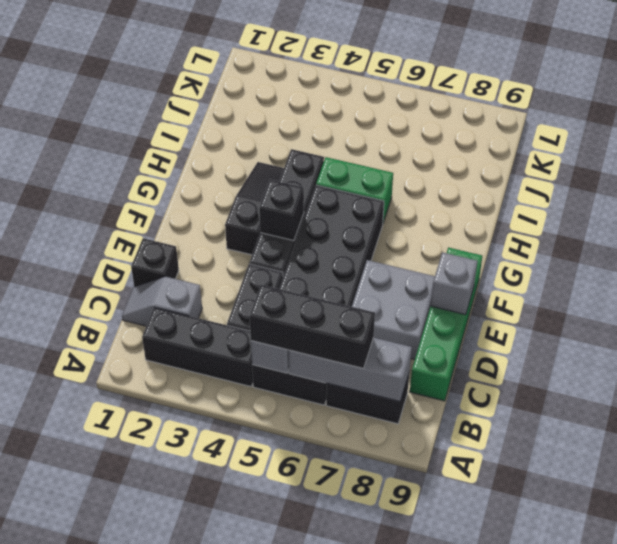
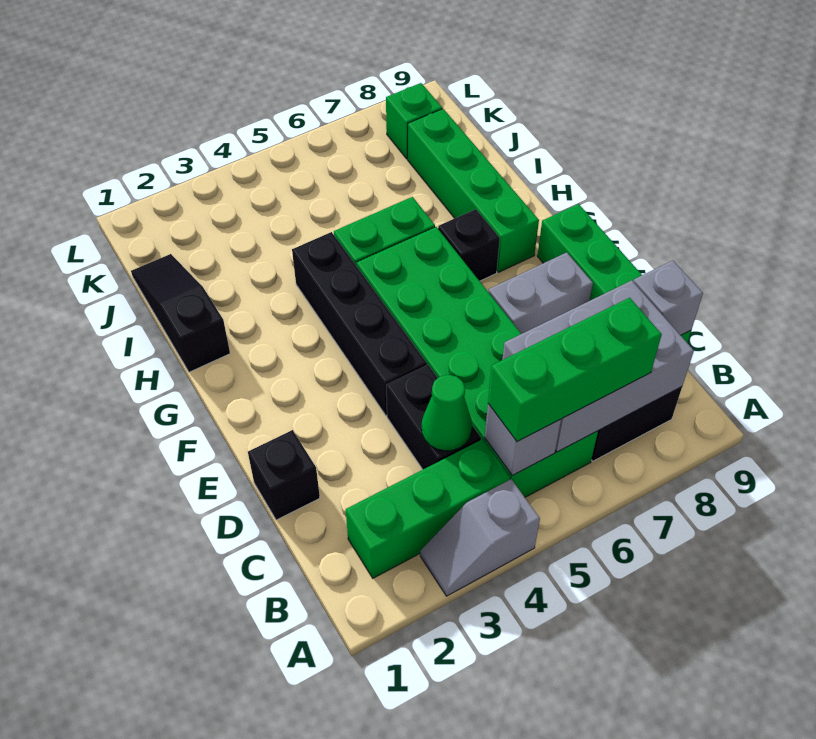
black brick B2:B4 level 1 -> green brick B2:B4 level 1
black brick B5:G6 level 1 -> green brick B5:G6 level 1
black brick B5:B7 level 3 -> green brick B5:B7 level 3
grey brick B6:B8 level 2 -> grey brick B6:C8 level 2
grey slope C1:C2 level 1 top 2 -> grey slope A3:A4 level 1 top 4
none -> green cone C4 level 2
grey brick D7:E8 level 1 -> grey brick E7:E8 level 1
grey brick E9 level 2 -> grey brick C9 level 2
black slope F3:H3 level 1 top F -> black slope H1:J1 level 1 top H
black brick F4 level 2 -> black brick G7 level 1
none -> green brick G8:J8 level 1
none -> green brick K8 level 1

